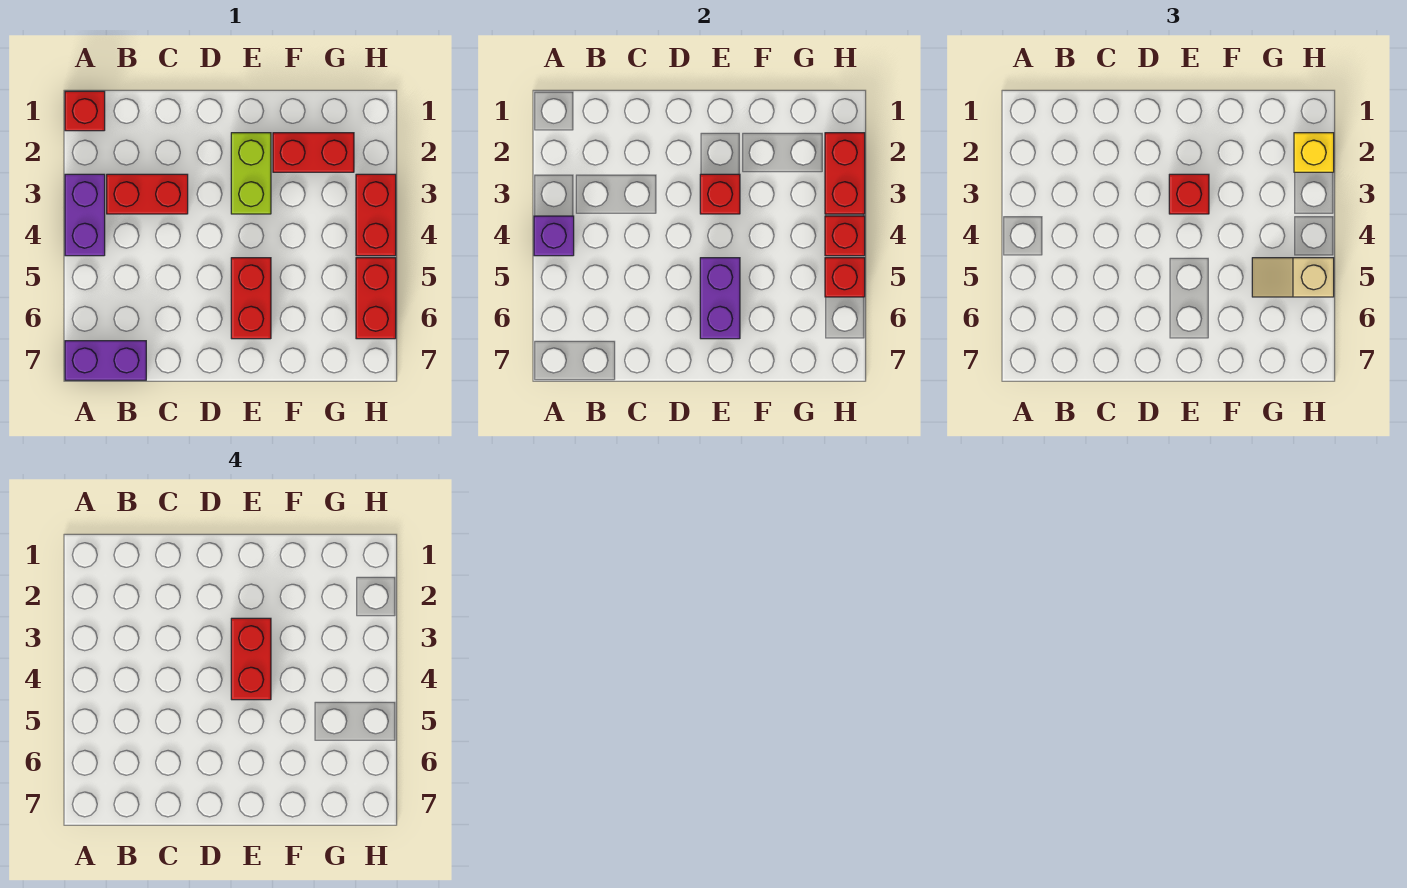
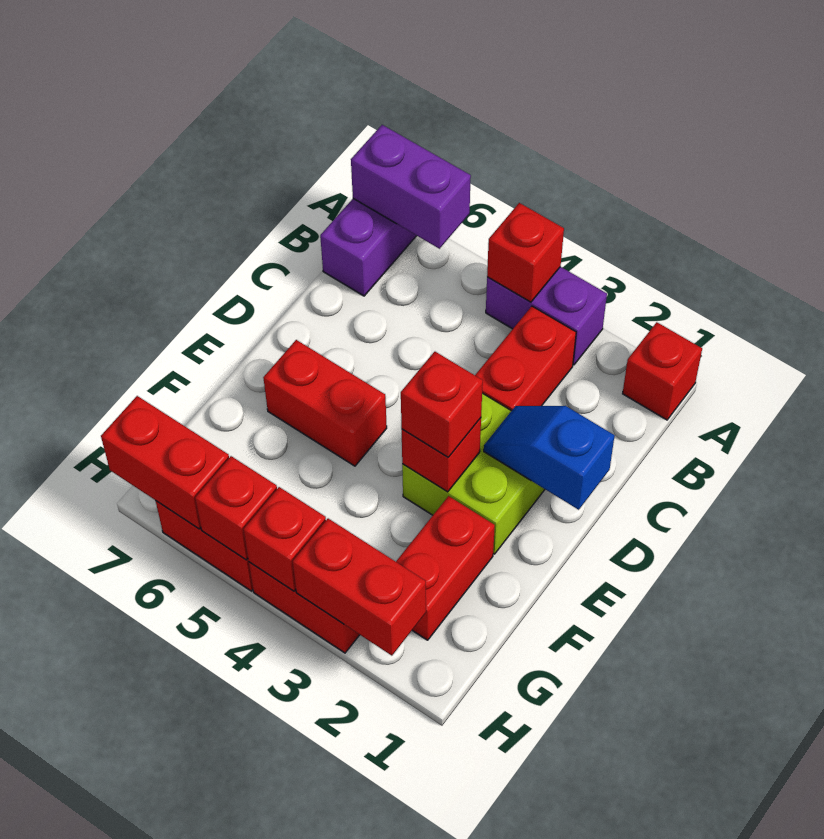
purple brick A4 level 2 -> red brick A4 level 2
none -> blue slope D1:D2 level 2 top 1
lime brick E2:E3 level 1 -> lime brick D2:E3 level 1
red brick E3:E4 level 4 -> red brick H6:H7 level 2
purple brick E5:E6 level 2 -> purple brick A6:A7 level 2
tan slope G5:H5 level 3 top H -> none
yellow brick H2 level 3 -> none

